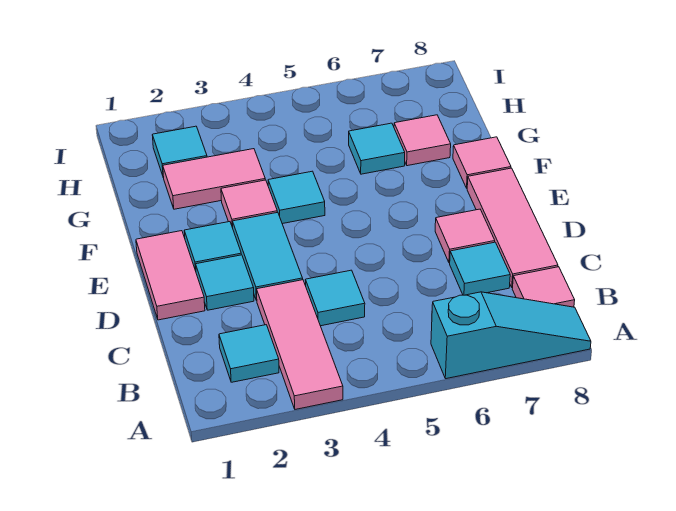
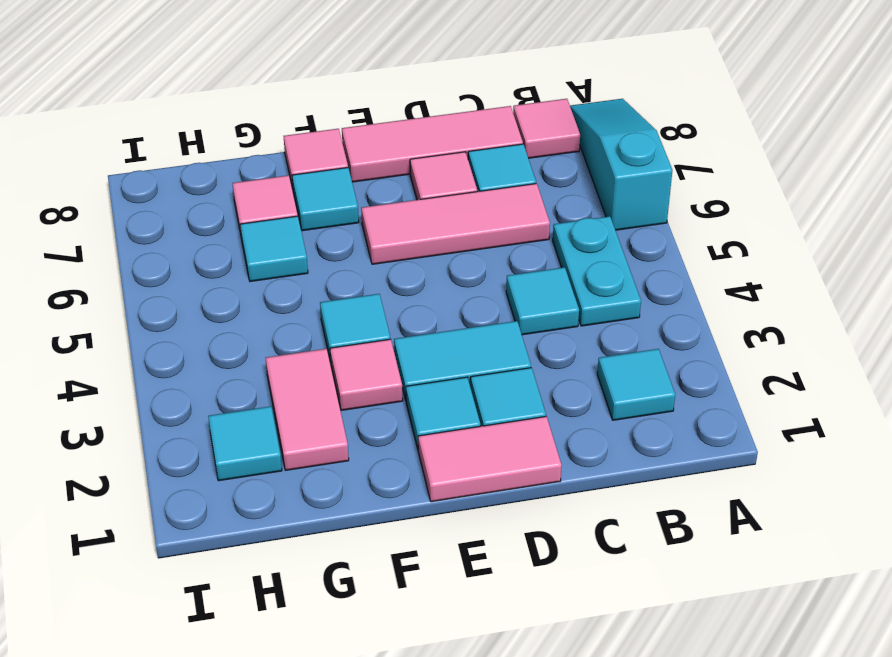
pink tile A3:C3 level 1 -> pink tile C6:E6 level 1
none -> cyan plate B4:B5 level 1
none -> cyan tile F7 level 1

